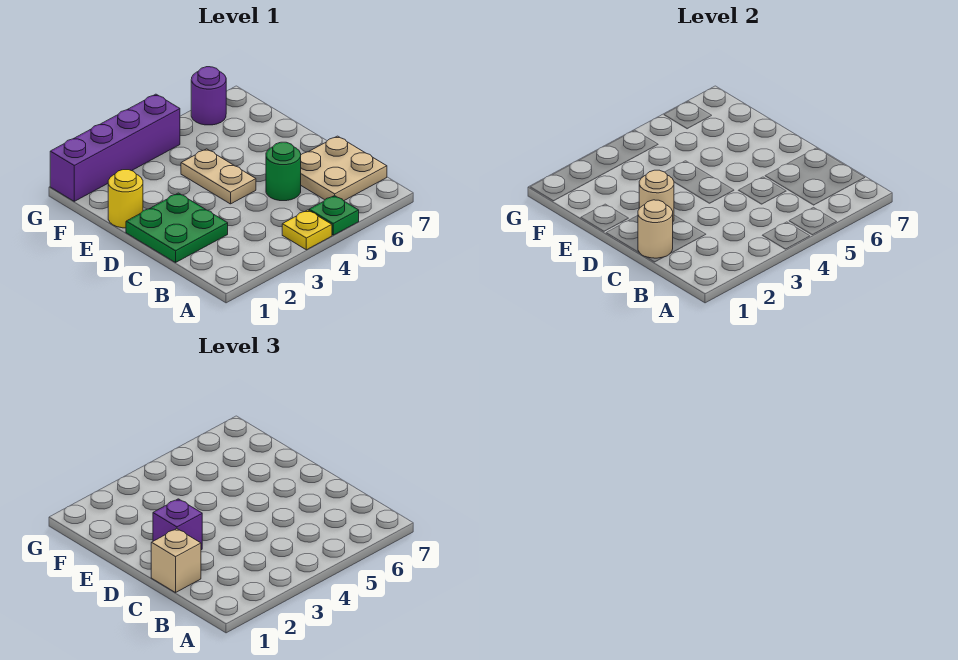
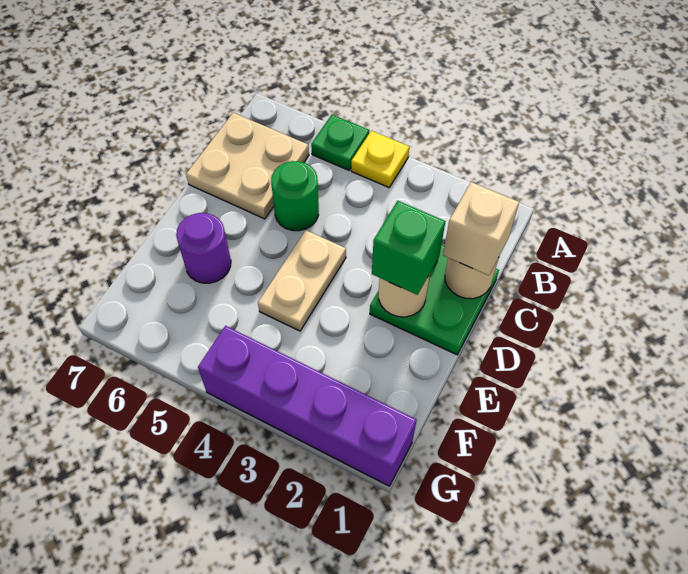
purple brick D2 level 3 -> green brick D2 level 3
yellow round brick E1 level 1 -> none
purple round brick G6 level 1 -> purple round brick E6 level 1

